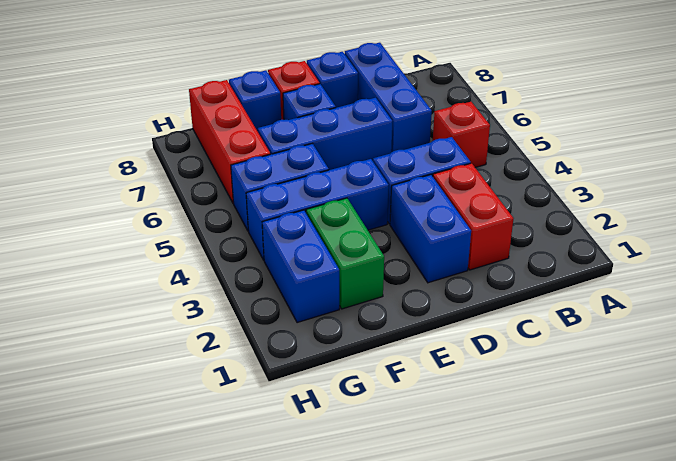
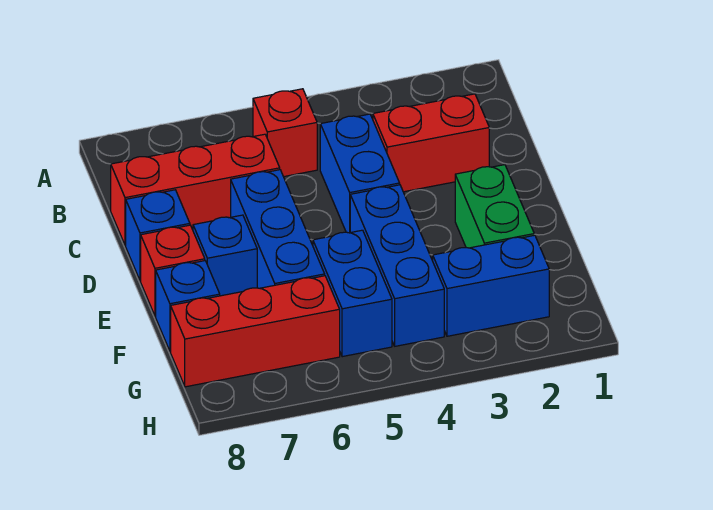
blue brick C6:C8 level 1 -> red brick C6:C8 level 1
blue brick D2:D3 level 1 -> none
green brick F2:F3 level 1 -> green brick E2:F2 level 1

